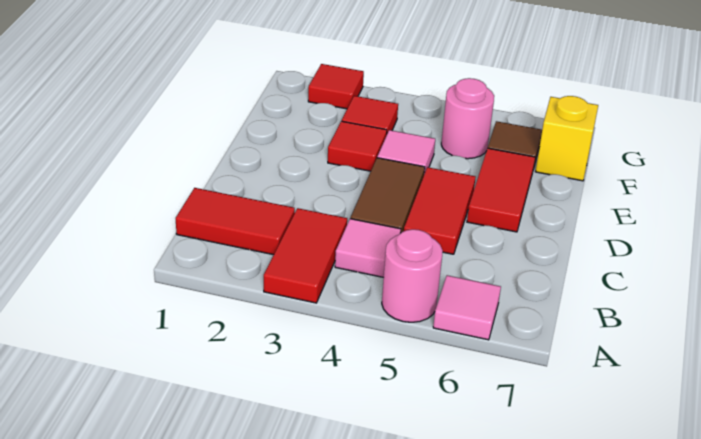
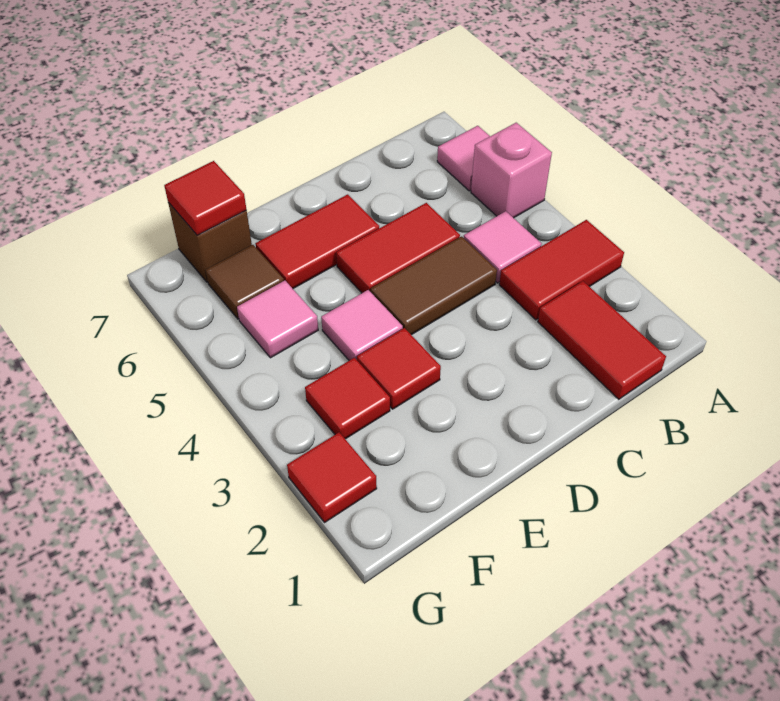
pink round brick A5 level 1 -> pink brick A5 level 1
pink round brick F5 level 1 -> pink tile F5 level 1
yellow brick F7 level 1 -> brown brick F7 level 1
none -> red tile F7 level 2

